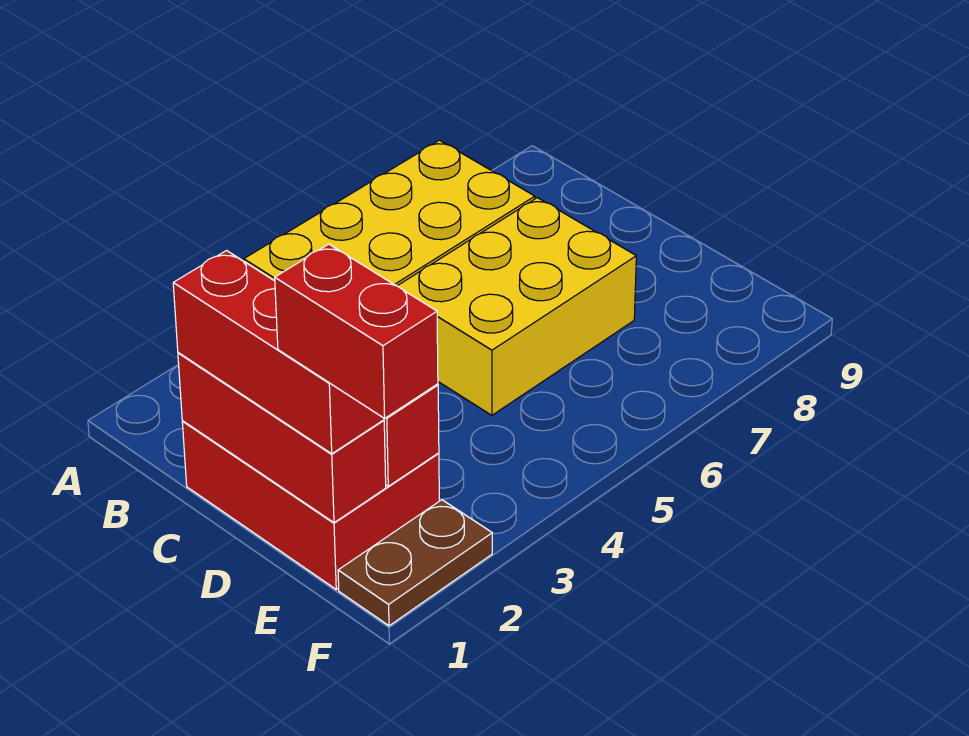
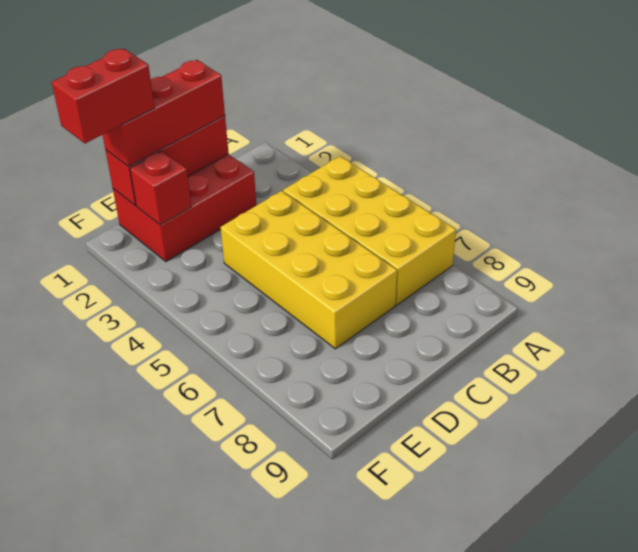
yellow brick C5:D7 level 1 -> yellow brick C4:D7 level 1
brown plate F1:F2 level 1 -> none

